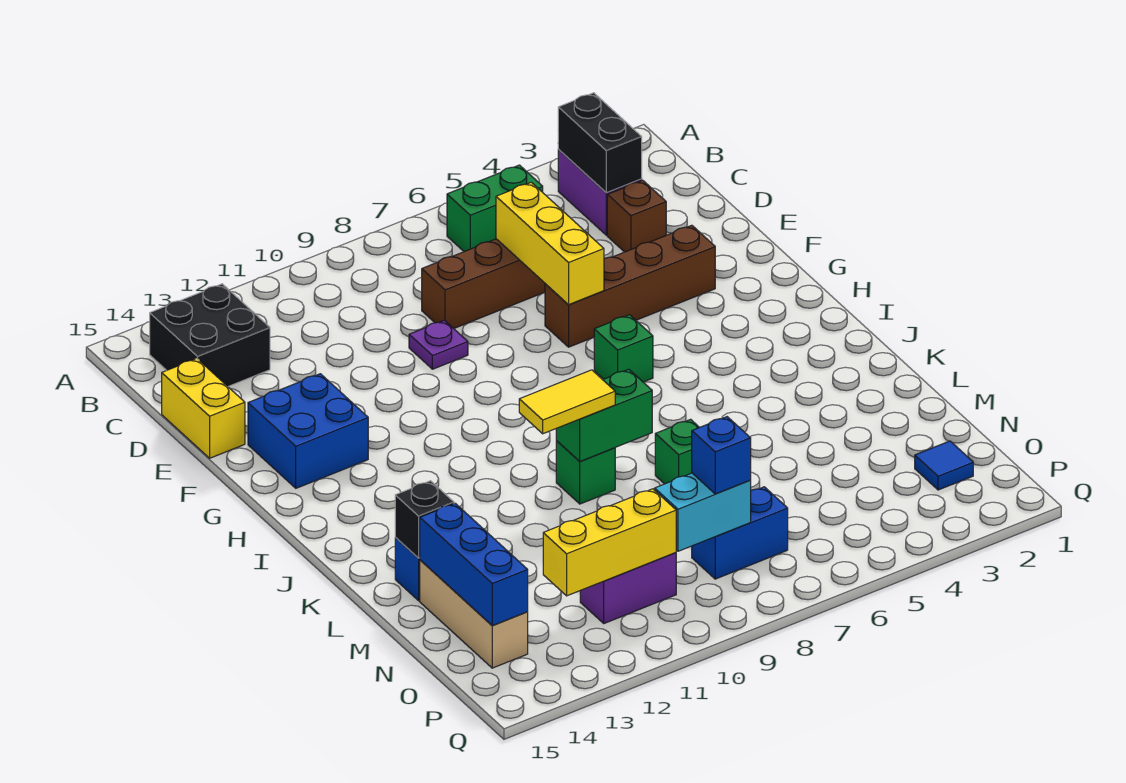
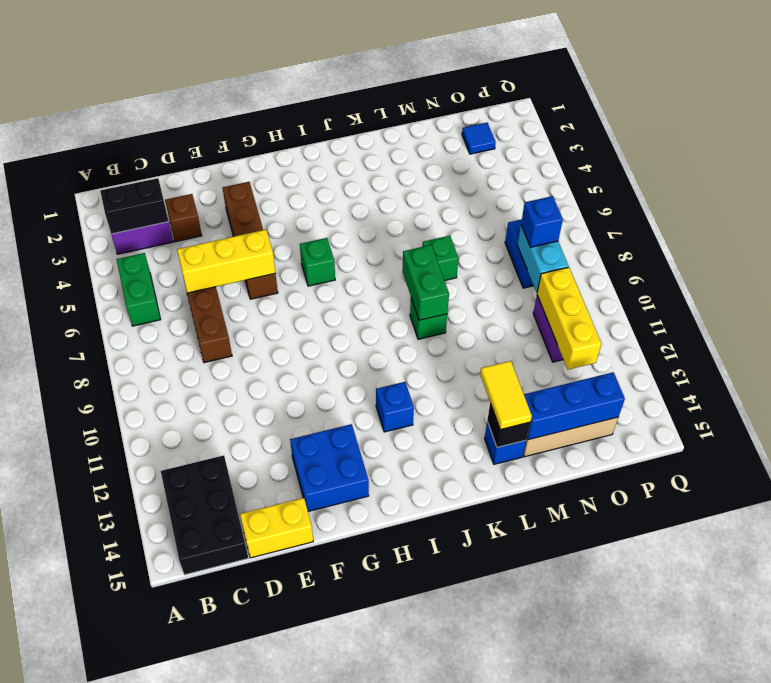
black brick B13:C14 level 1 -> black brick B13:C15 level 1
purple plate E9 level 1 -> none
none -> blue brick I12 level 1
yellow tile K9:K10 level 3 -> yellow tile L13:L14 level 3

